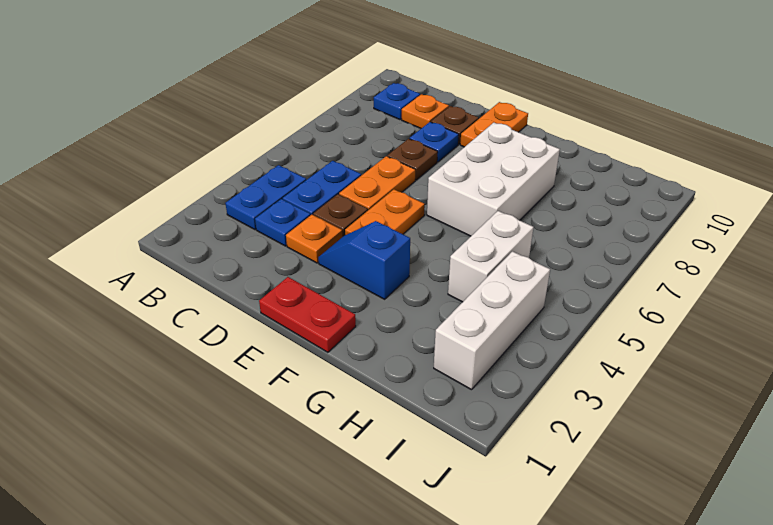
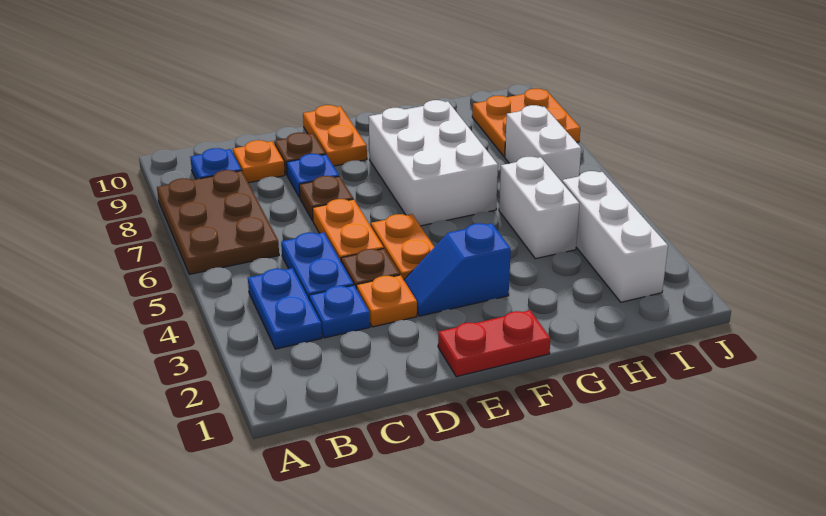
none -> brown plate A6:B8 level 1
none -> white brick I6:I7 level 1
none -> orange plate I8:J9 level 1

